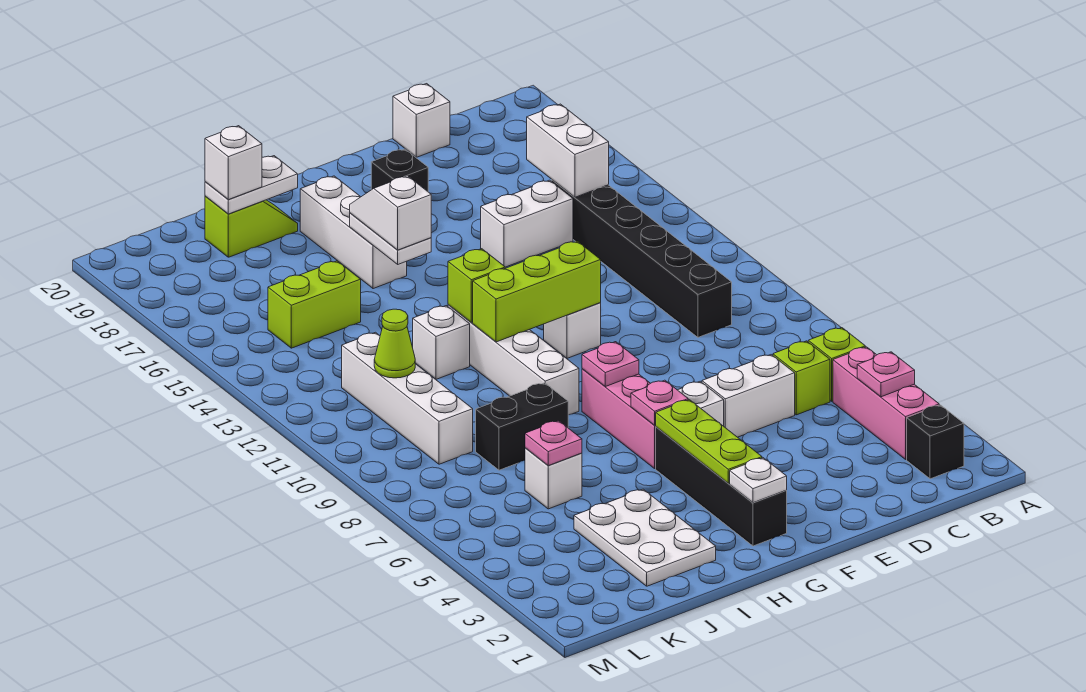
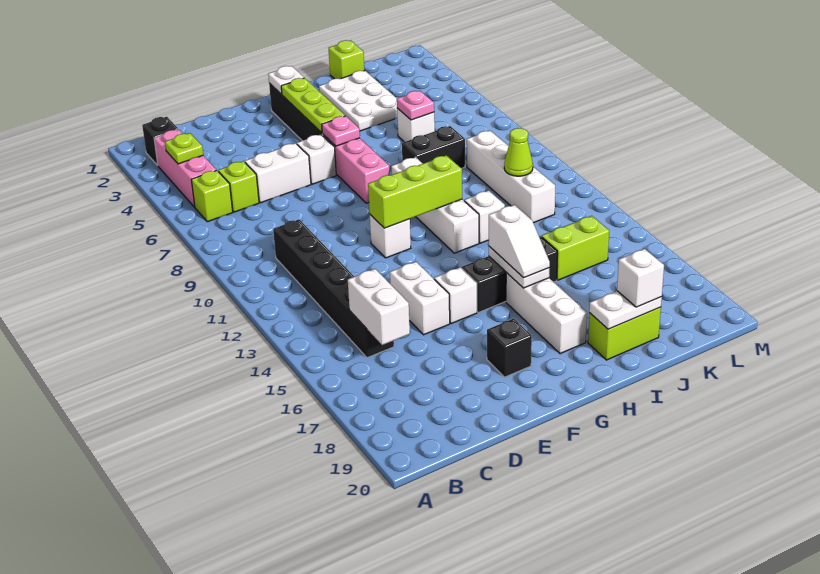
pink plate B4 level 2 -> lime plate B4 level 2
white brick D15:E15 level 1 -> white brick E14:E15 level 1
white brick D20 level 1 -> white brick F15 level 1
pink plate G8 level 2 -> none
none -> black brick G15:I15 level 1
lime brick H12 level 2 -> lime brick J1 level 1
lime slope I19:J19 level 1 top J -> lime brick I19:J19 level 1

